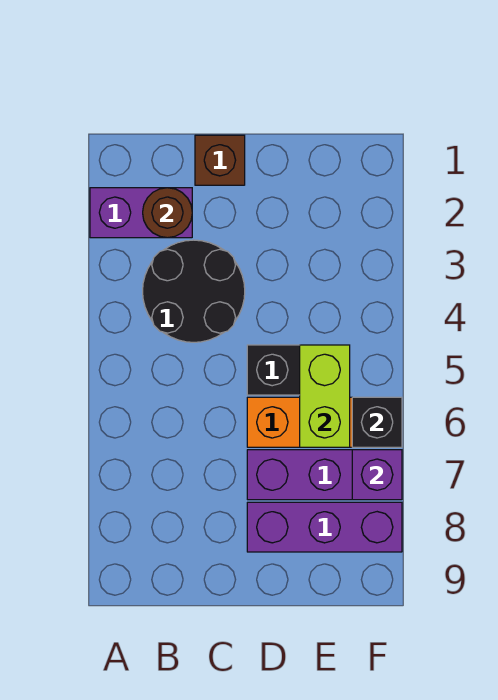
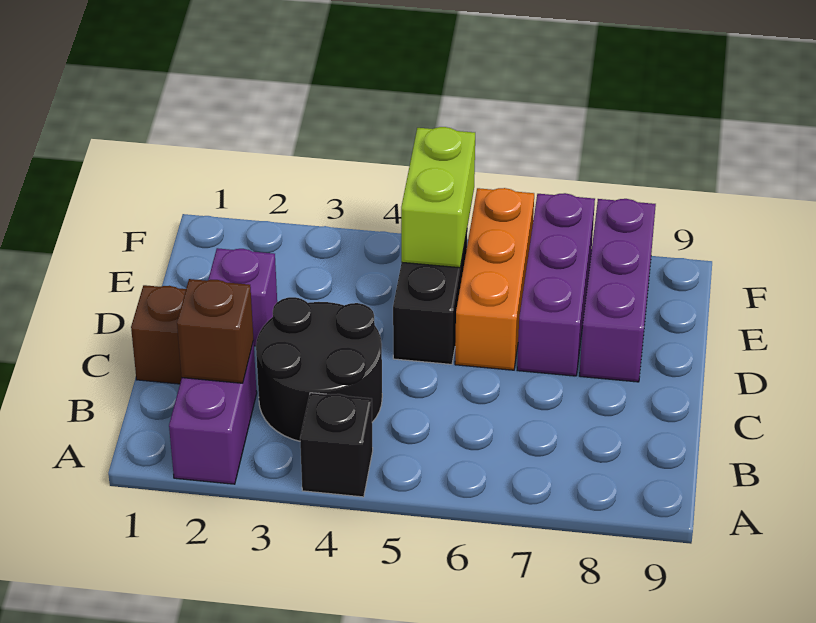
brown round brick B2 level 2 -> brown brick B2 level 2
lime brick E5:E6 level 2 -> lime brick E5:F5 level 2
black brick F6 level 2 -> black brick A4 level 1
purple brick F7 level 2 -> purple brick D2 level 1

